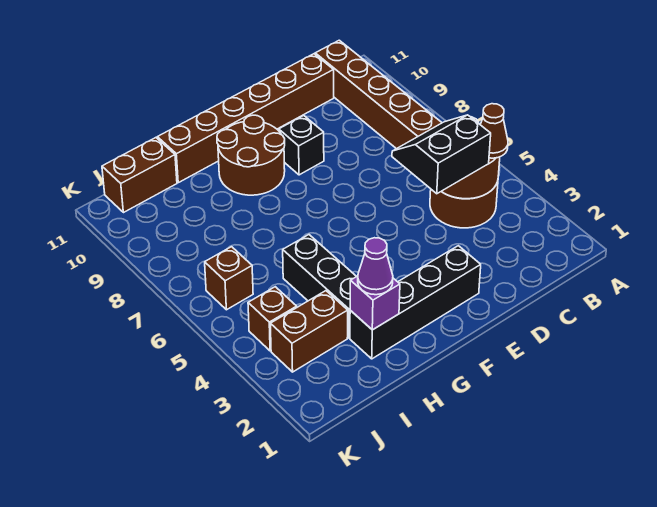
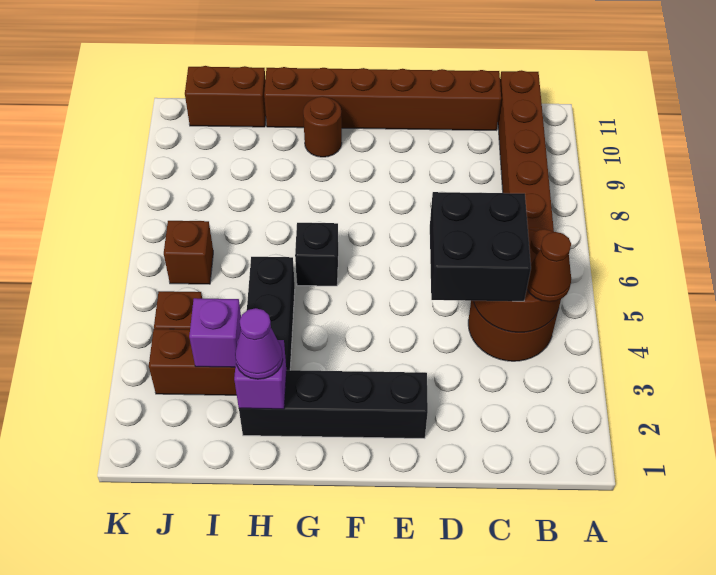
black slope C4:D5 level 3 top 4 -> black brick C4:D5 level 3
black brick E9 level 1 -> black brick G6 level 1
brown round brick F9:G10 level 1 -> brown round brick G10 level 1
none -> purple brick I3 level 2

